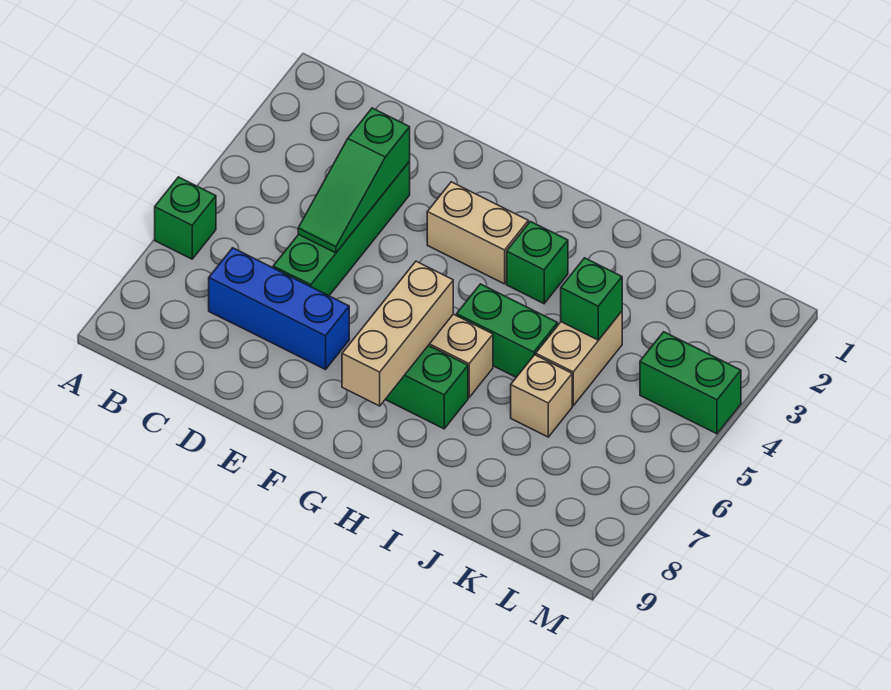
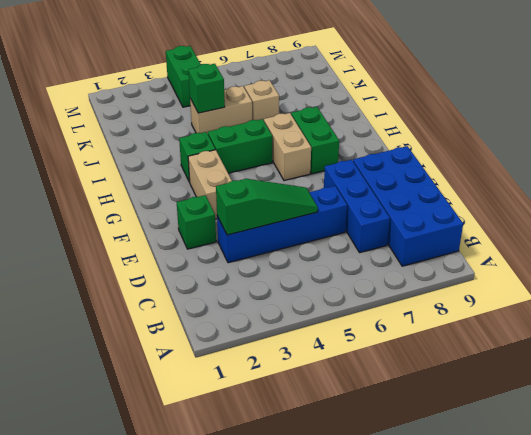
green brick A6 level 1 -> green brick E2 level 1
none -> blue brick B8:E9 level 1
green brick D3:D6 level 1 -> blue brick D3:D6 level 1
tan brick G6:G8 level 2 -> none
green brick H5:I5 level 1 -> green brick H4:H5 level 1

